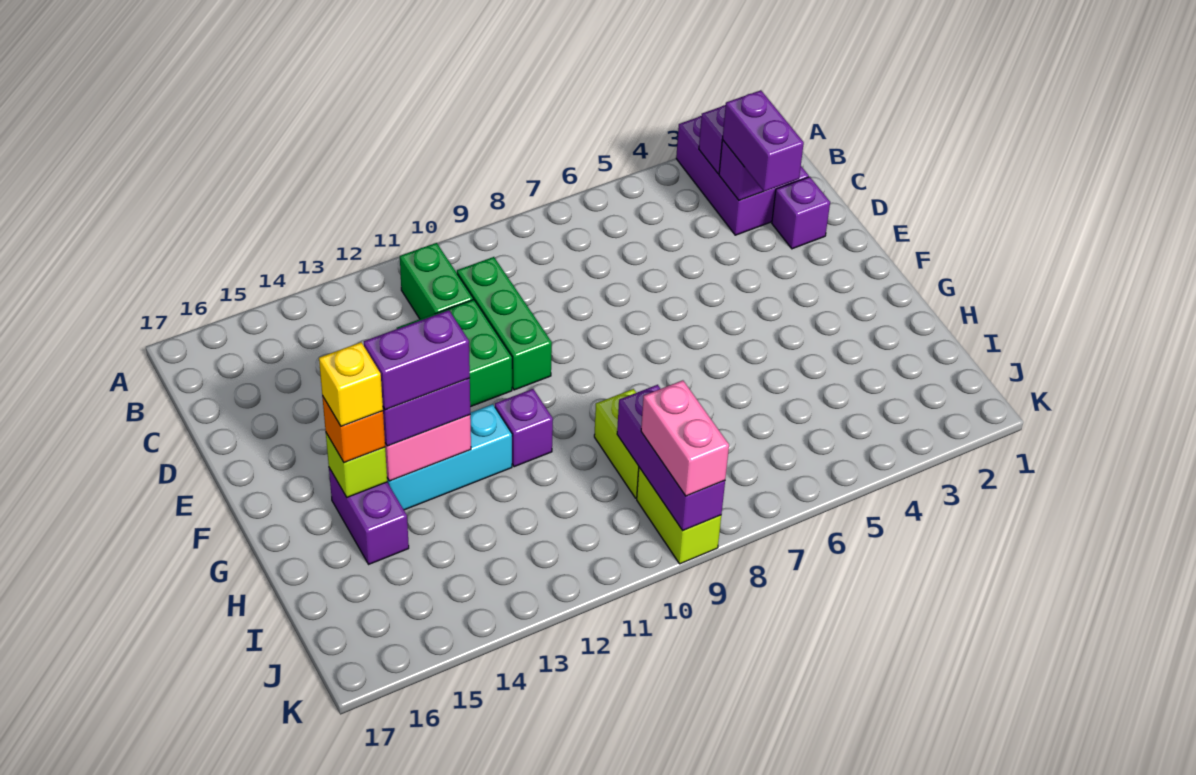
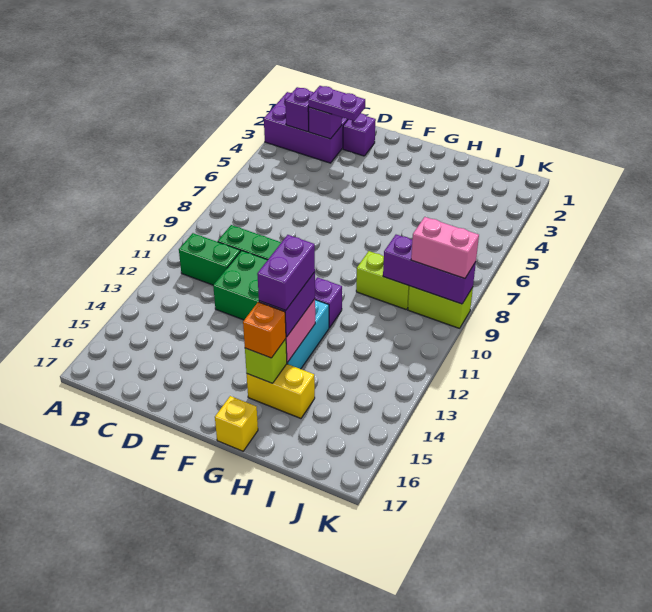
purple brick C3:D3 level 3 -> purple plate C3:D3 level 3
purple brick G15:H15 level 1 -> yellow brick G15:H15 level 1
yellow brick G15 level 4 -> yellow brick G17 level 1

